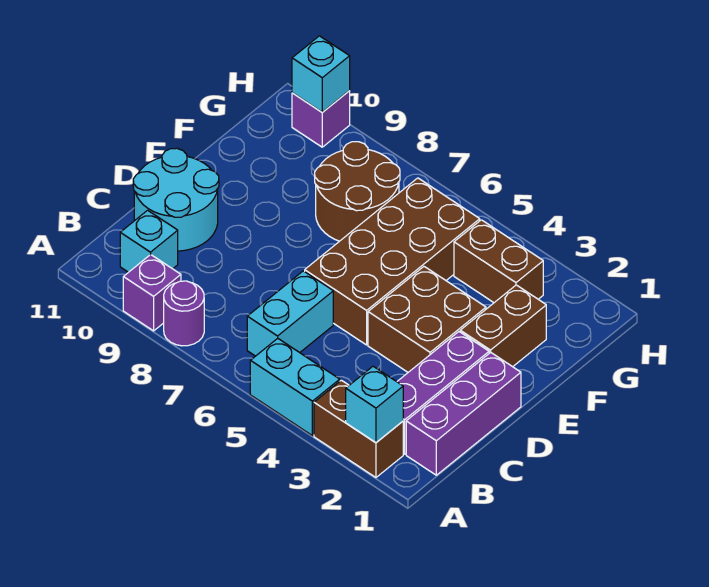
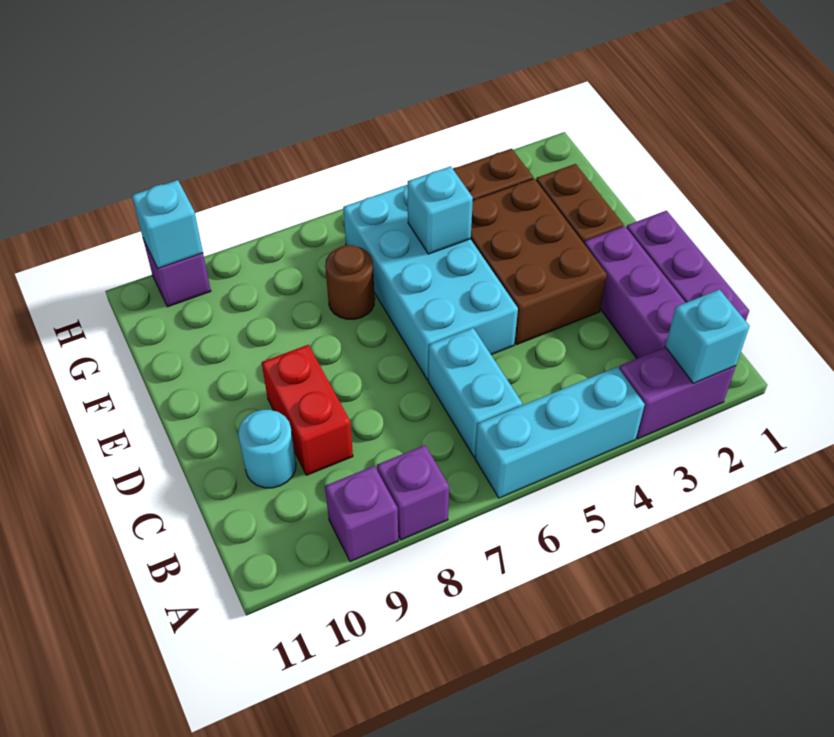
brown brick A2:A3 level 1 -> purple brick A2:A3 level 1
cyan brick A4:A5 level 1 -> cyan brick A4:A6 level 1
purple round brick A8 level 1 -> purple brick A8 level 1
cyan brick B10 level 1 -> cyan brick F5 level 2
none -> red brick C9:D9 level 1
cyan round brick C10:D11 level 1 -> cyan round brick C10 level 1
brown brick D3:E4 level 1 -> brown brick D3:F4 level 1
brown brick D5:G6 level 1 -> cyan brick D5:G6 level 1
brown round brick F7:G8 level 1 -> brown round brick F7 level 1

